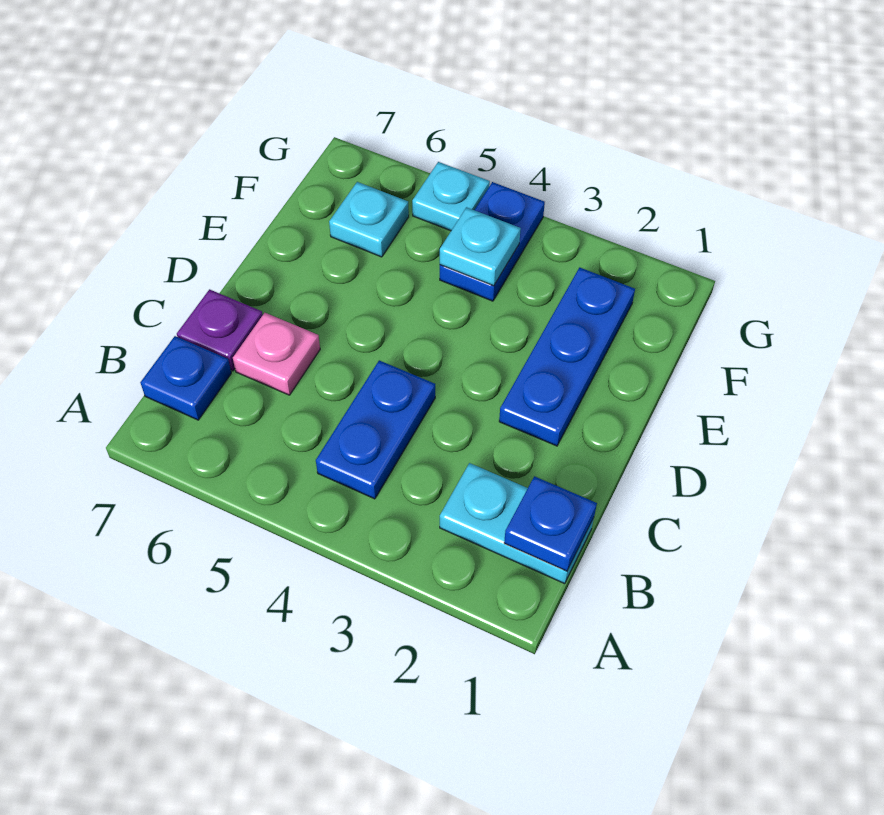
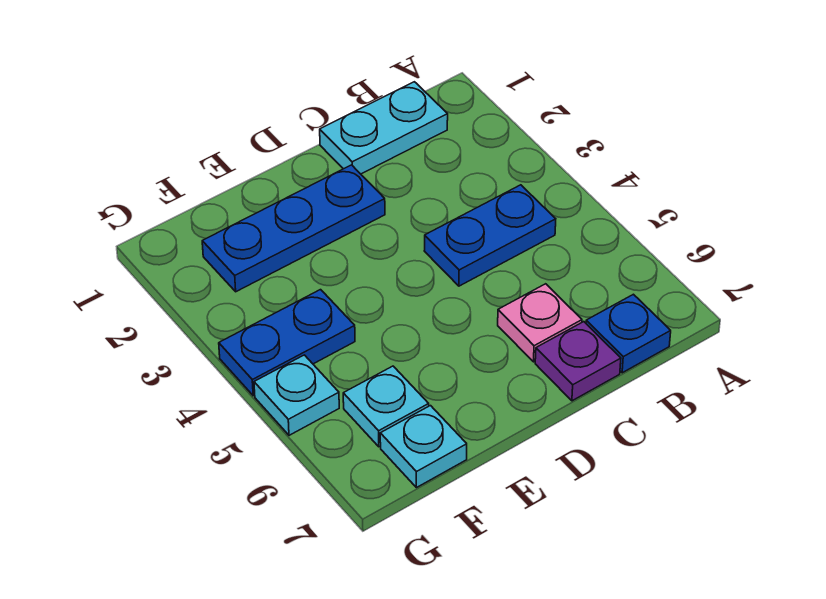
cyan plate B1:B2 level 1 -> cyan plate B1:C1 level 1
blue plate B1 level 2 -> none
cyan plate F4 level 2 -> cyan plate F7 level 1

